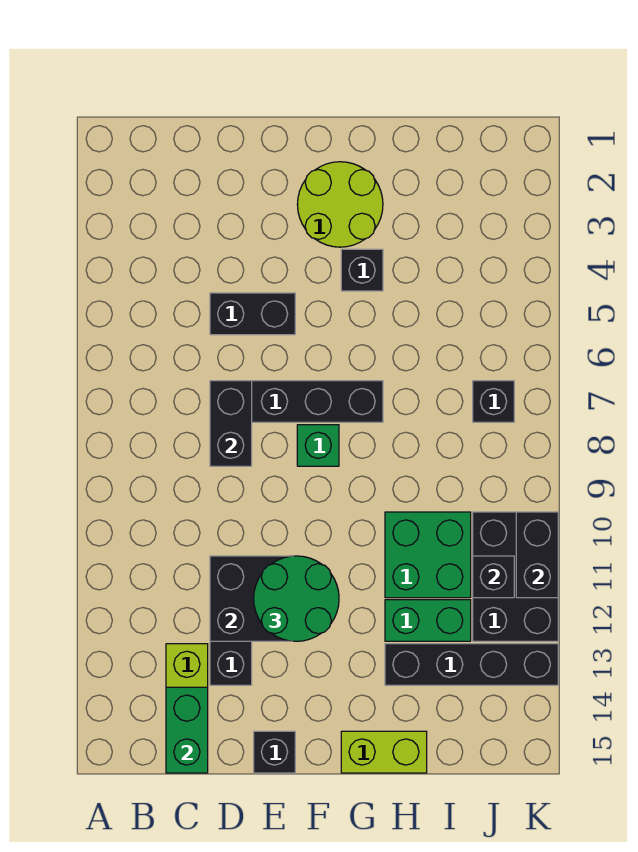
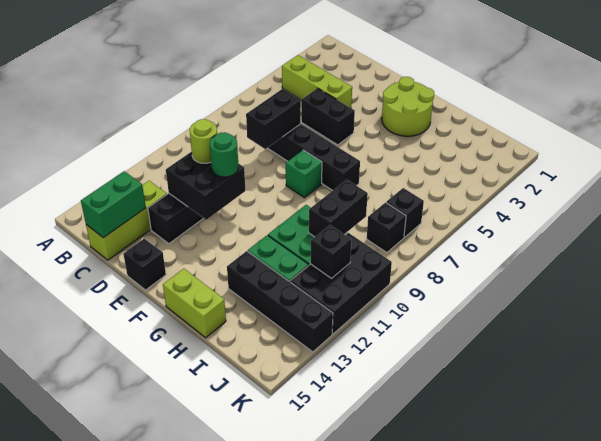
none -> lime brick B4:D4 level 1
none -> lime round brick D11 level 3
green round brick E11:F12 level 3 -> green round brick E11 level 3
black brick G4 level 1 -> black brick J8 level 1
black brick K10:K11 level 2 -> black brick I9:I10 level 2

